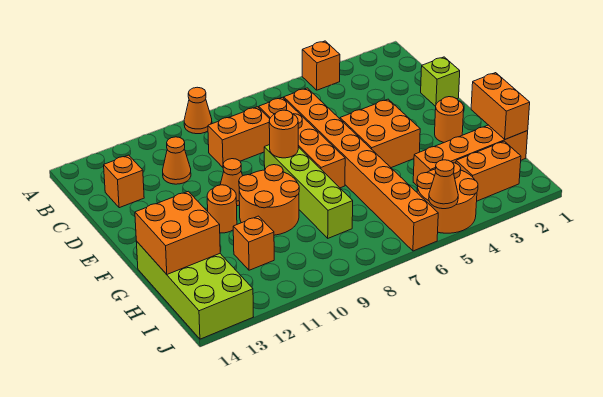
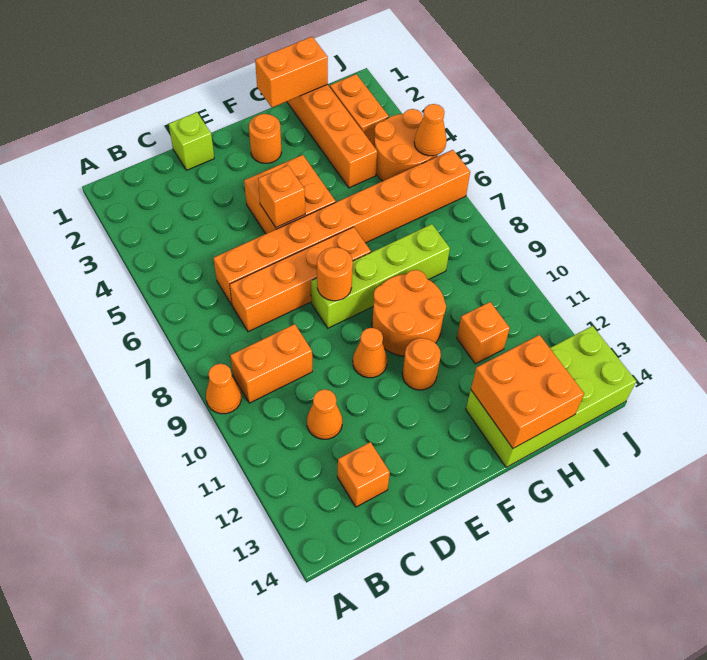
orange brick A4 level 1 -> orange brick E5 level 2
orange brick C8:C9 level 1 -> orange brick B9:C9 level 1

